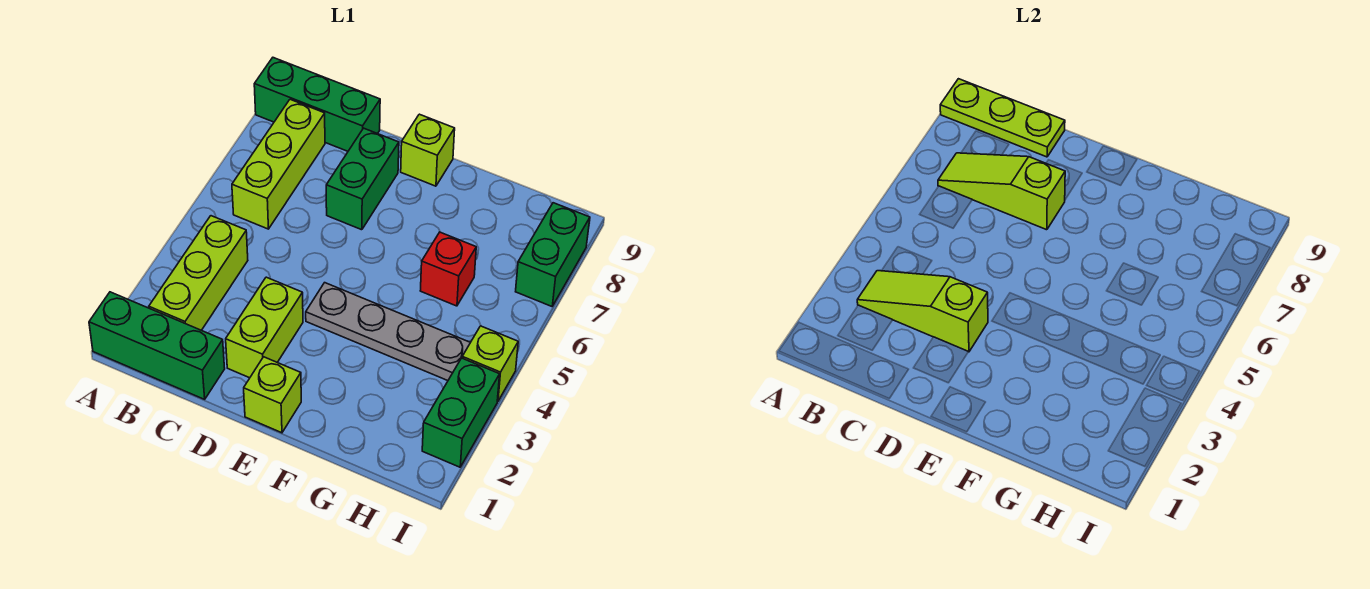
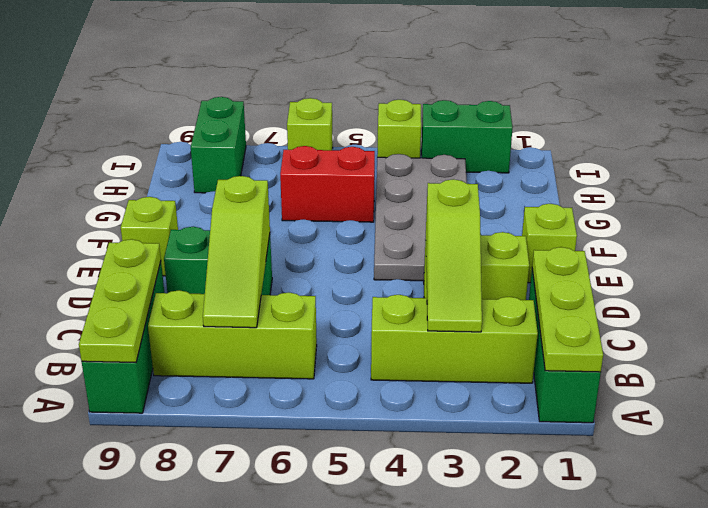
none -> lime plate A1:C1 level 2
grey plate E4:H4 level 1 -> grey plate E3:H4 level 1
red brick G6 level 1 -> red brick G5:G6 level 1
none -> lime brick I6 level 1
green brick I7:I8 level 1 -> green brick H8:I8 level 1

